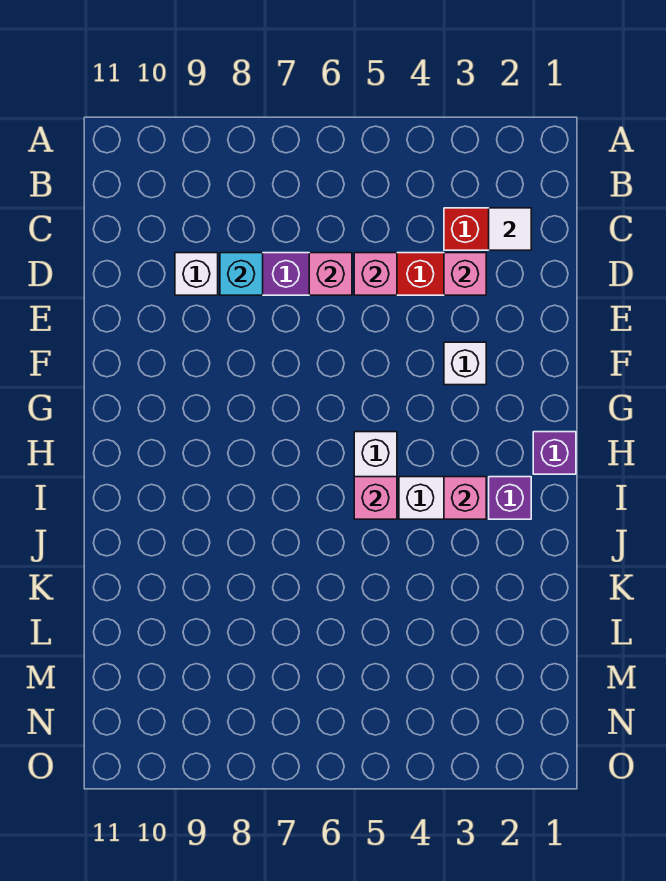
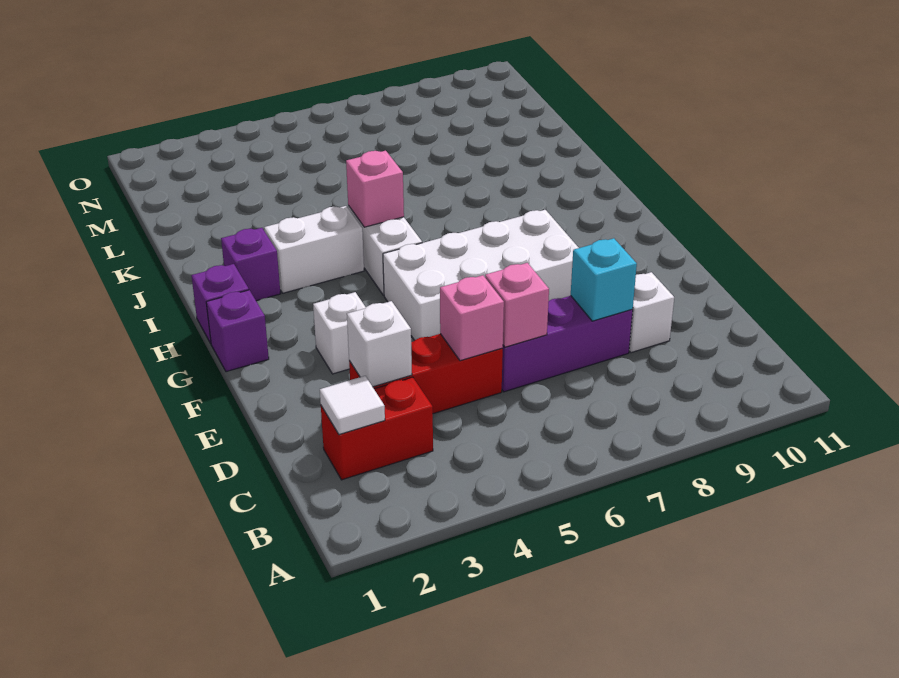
pink brick D3 level 2 -> white brick D3 level 2
none -> white brick F5:G8 level 1
none -> purple brick G1 level 1
pink brick I3 level 2 -> none

